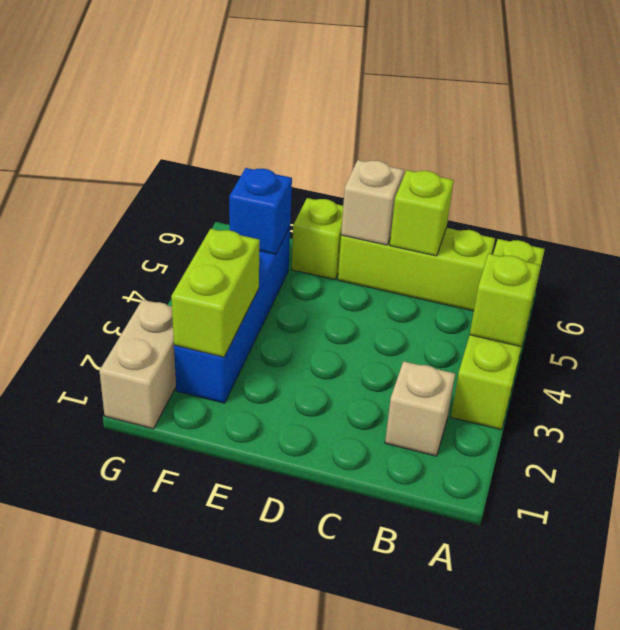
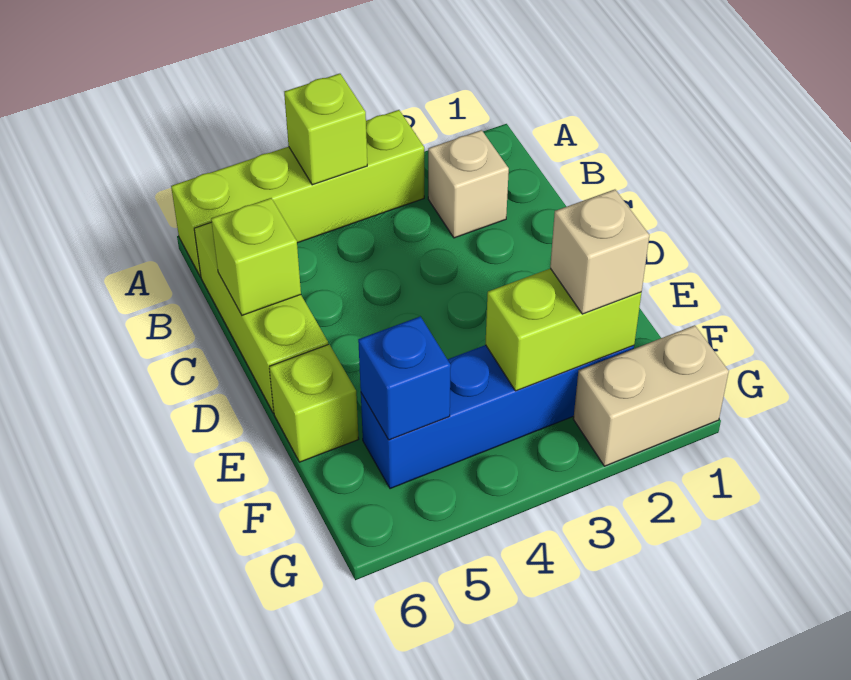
tan brick D6 level 2 -> tan brick F2 level 3

